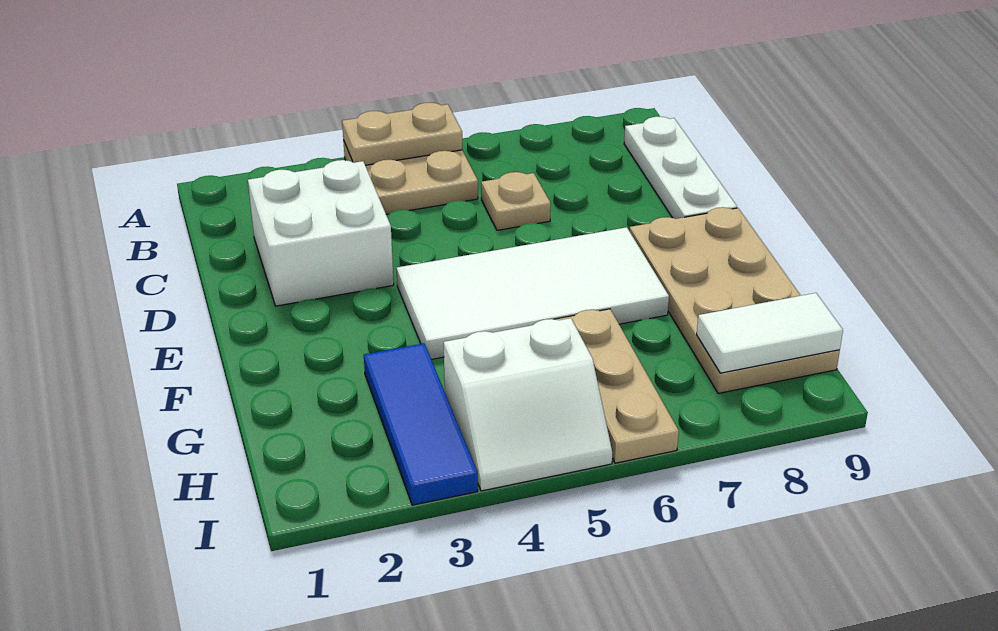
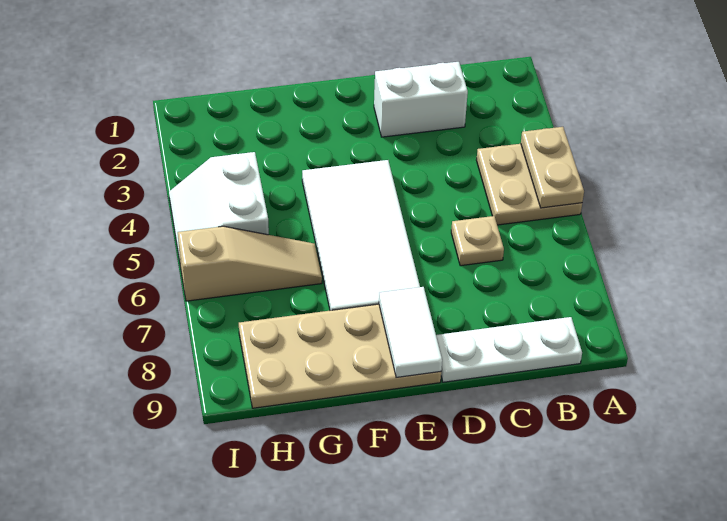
white brick C2:D3 level 1 -> white brick C2:D2 level 1
blue tile G3:I3 level 1 -> none
tan plate G6:I6 level 1 -> tan slope G6:I6 level 1 top I
white tile H8:H9 level 2 -> white tile E8:E9 level 2

